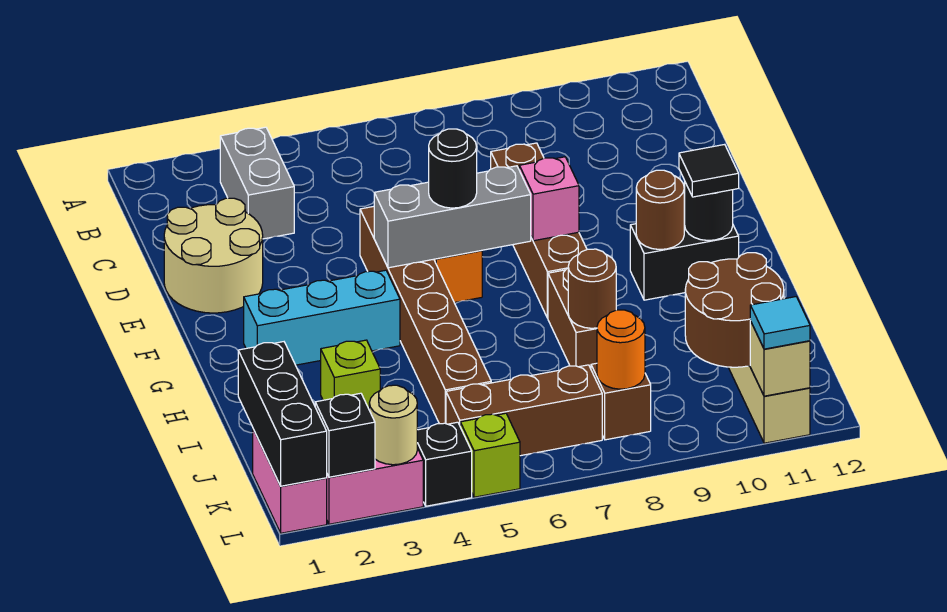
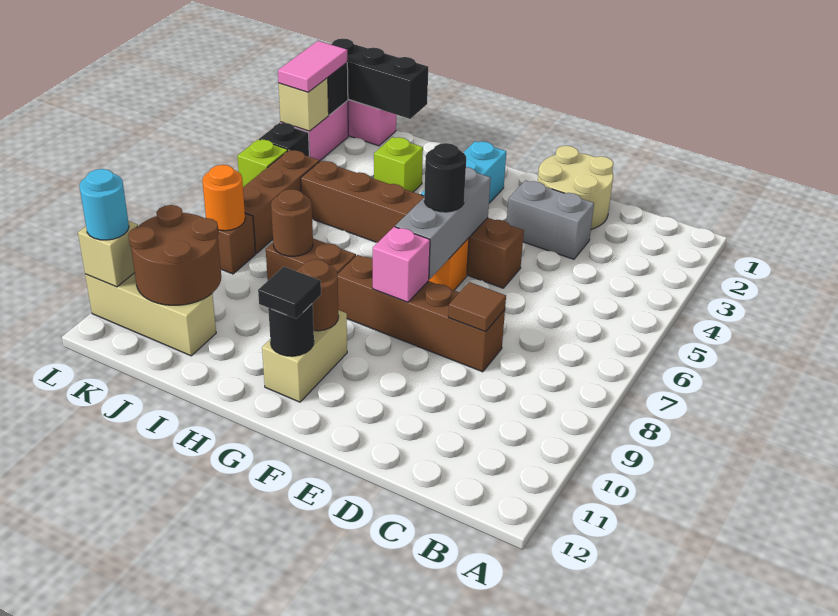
grey brick B3:C3 level 1 -> grey brick D3:E3 level 1
none -> brown tile D8 level 2
black brick G10:G11 level 1 -> tan brick G10:G11 level 1
none -> pink tile L2:L3 level 3
tan round brick L3 level 2 -> tan brick L3 level 2
cyan tile L11 level 3 -> cyan round brick L11 level 3

